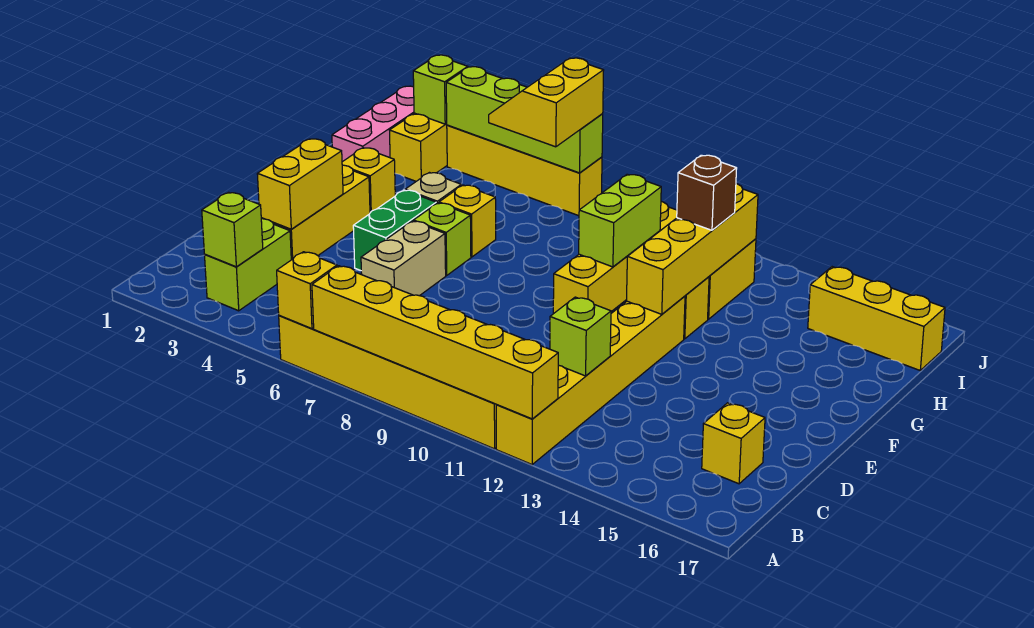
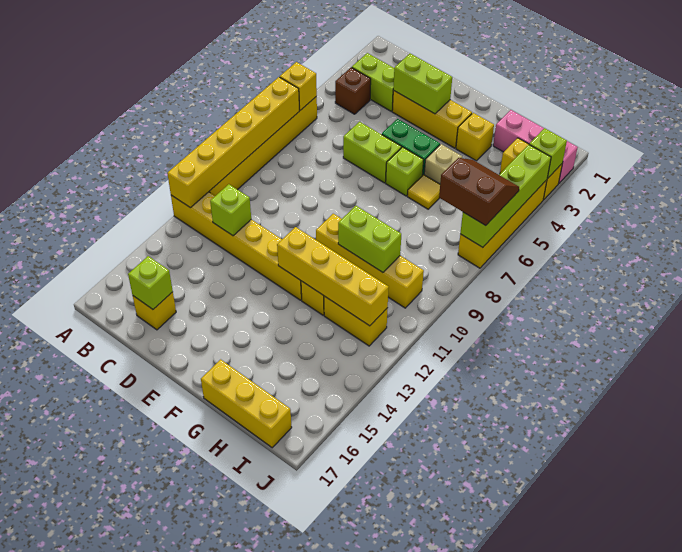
lime brick B3 level 2 -> lime brick C16 level 2
yellow brick D3:E3 level 2 -> lime brick D3:E3 level 2
tan brick D6:E6 level 1 -> lime brick D6:E6 level 1
yellow brick G6 level 1 -> yellow tile G6 level 1
brown brick H12 level 3 -> brown brick B4 level 1
yellow slope I6:J7 level 3 top 7 -> brown slope I6:J7 level 3 top 7
yellow brick I15:I17 level 1 -> yellow brick G17:I17 level 1

